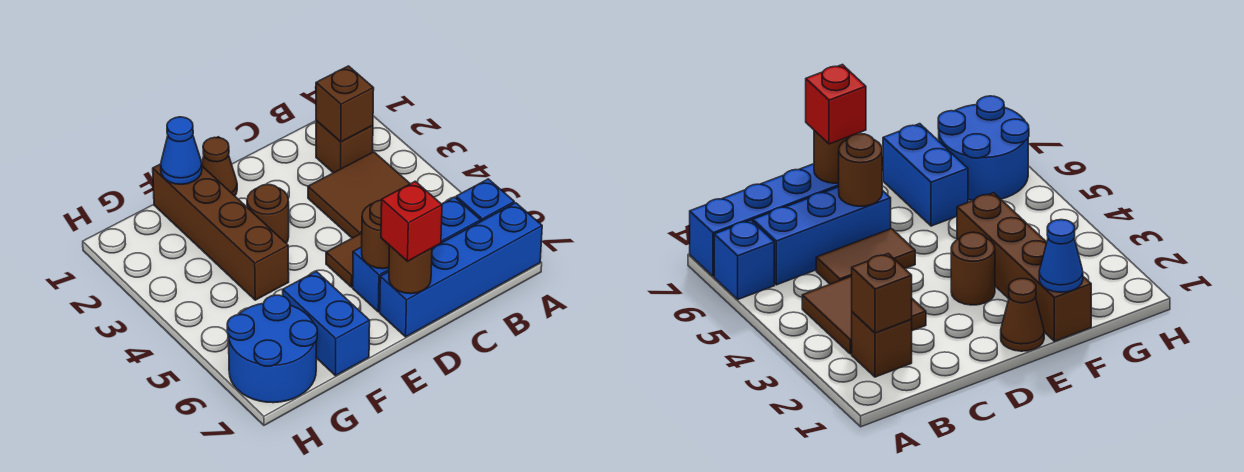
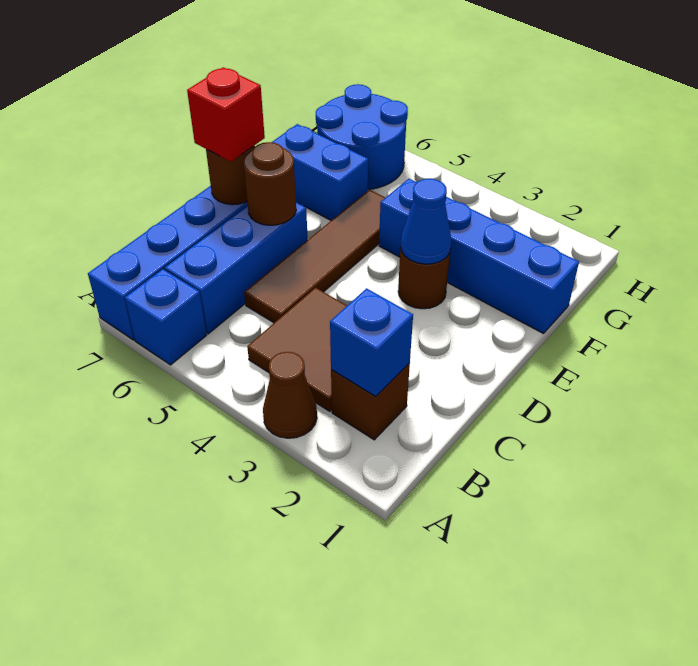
brown brick B2 level 2 -> blue brick B2 level 2
brown tile C5:D5 level 1 -> brown tile C5:F5 level 1
brown cone E1 level 1 -> brown cone A3 level 1
brown brick F1:F4 level 1 -> blue brick F1:F4 level 1
blue cone F1 level 2 -> blue cone E3 level 2

